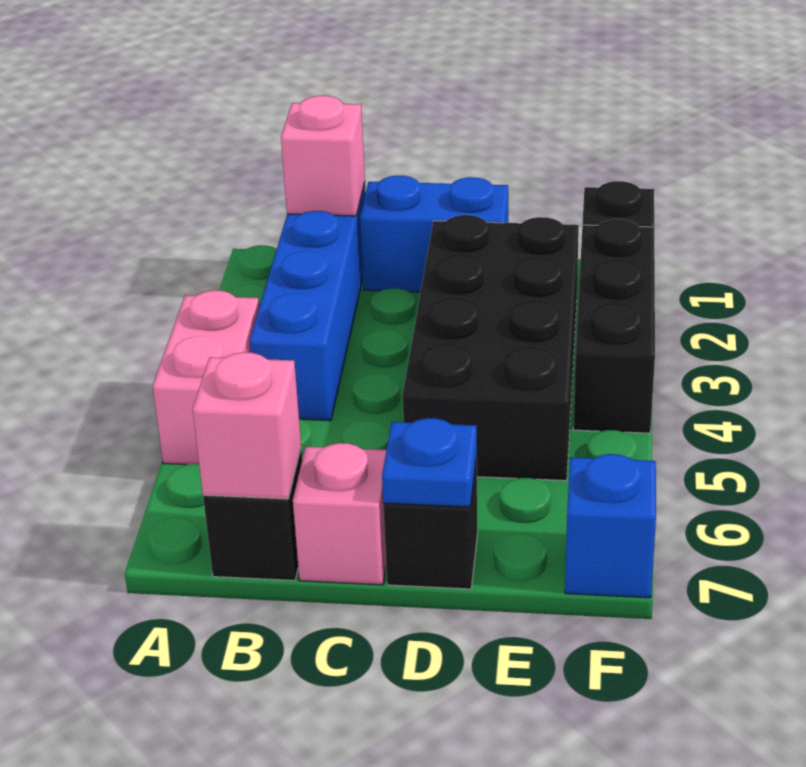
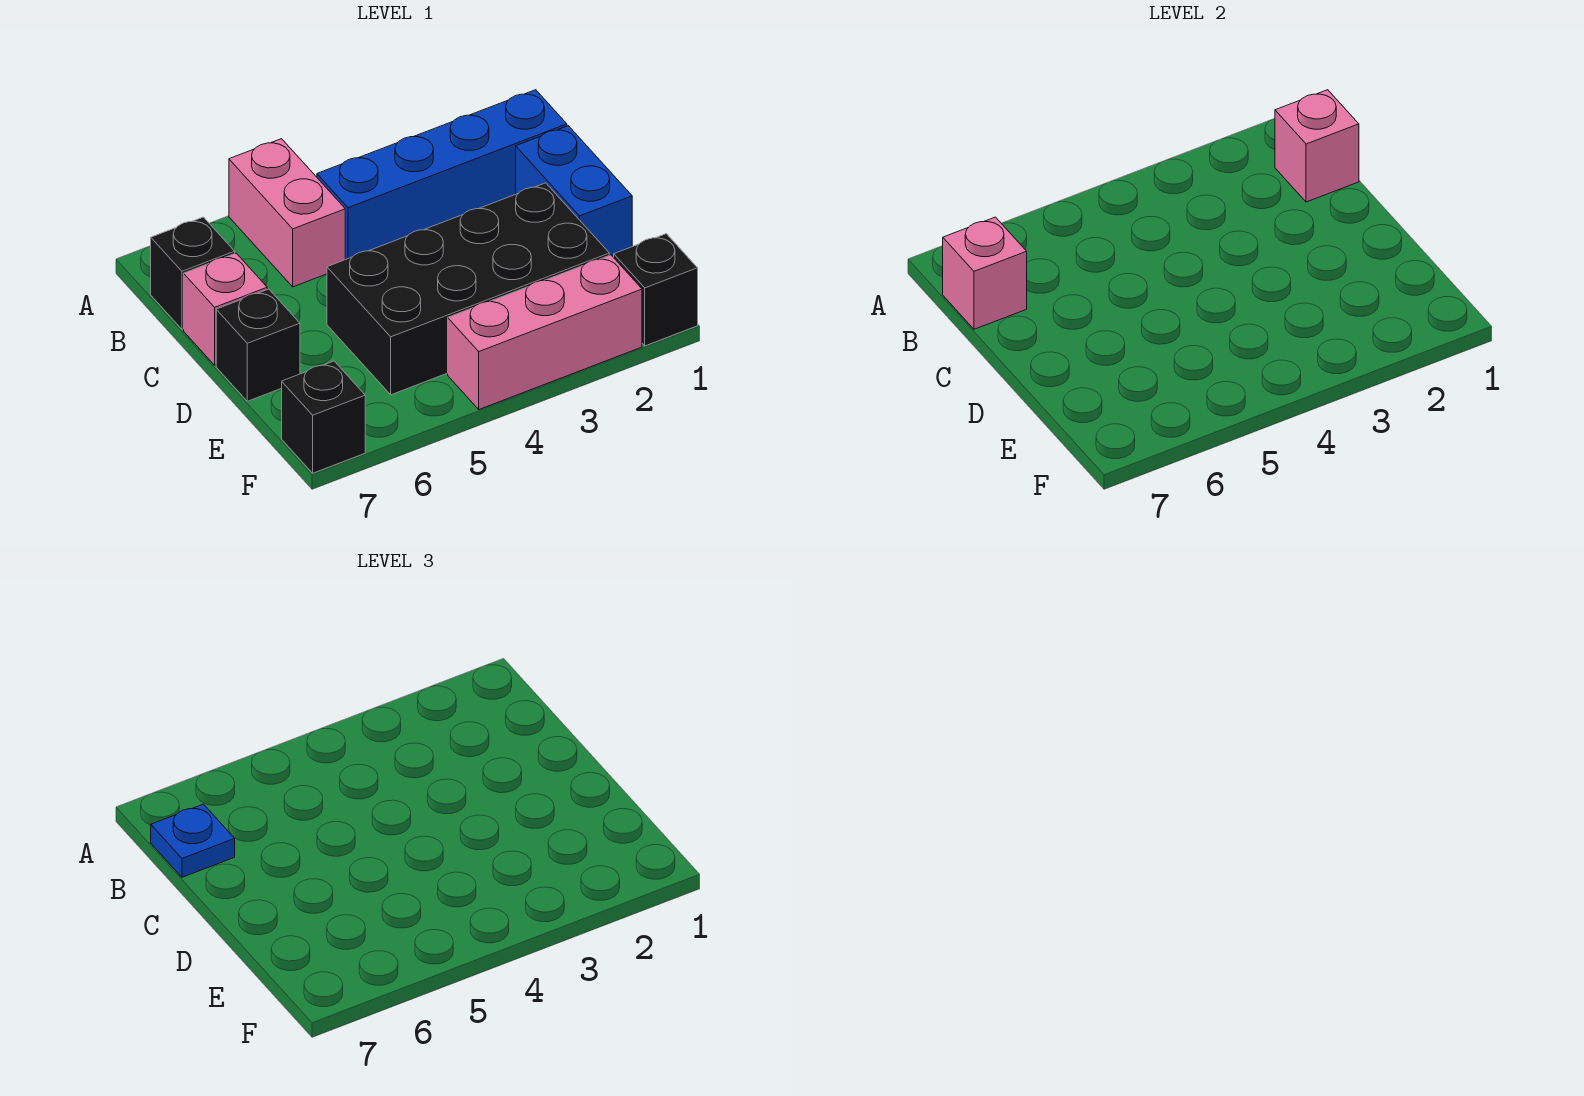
pink brick A4:A5 level 1 -> pink brick A5:B5 level 1
blue plate D7 level 2 -> blue plate B7 level 3
black brick F2:F4 level 1 -> pink brick F2:F4 level 1
blue brick F7 level 1 -> black brick F7 level 1

